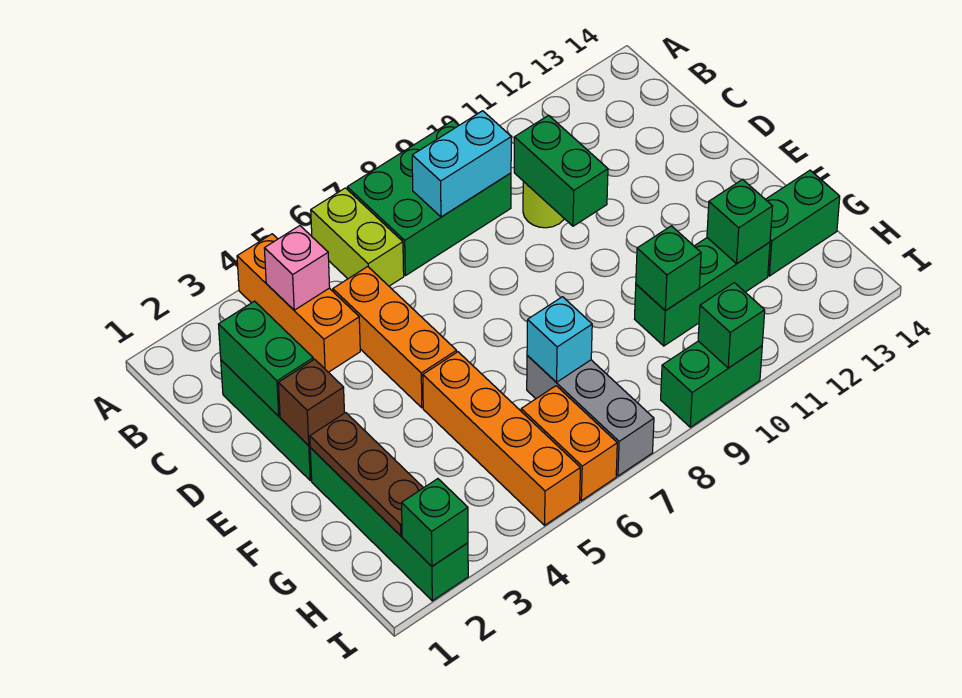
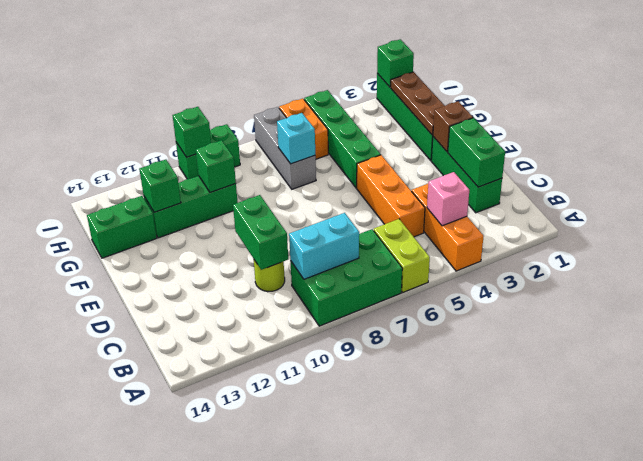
orange brick F5:I5 level 1 -> green brick F5:I5 level 1

